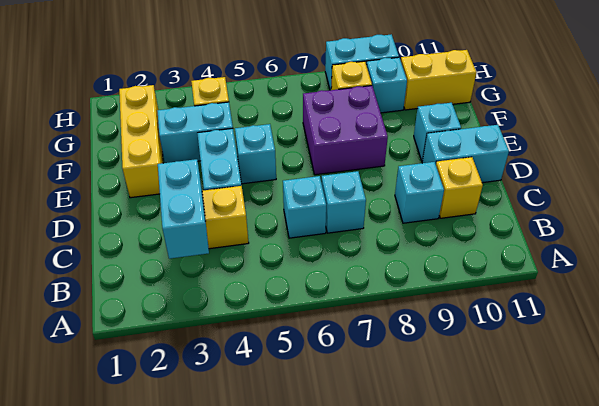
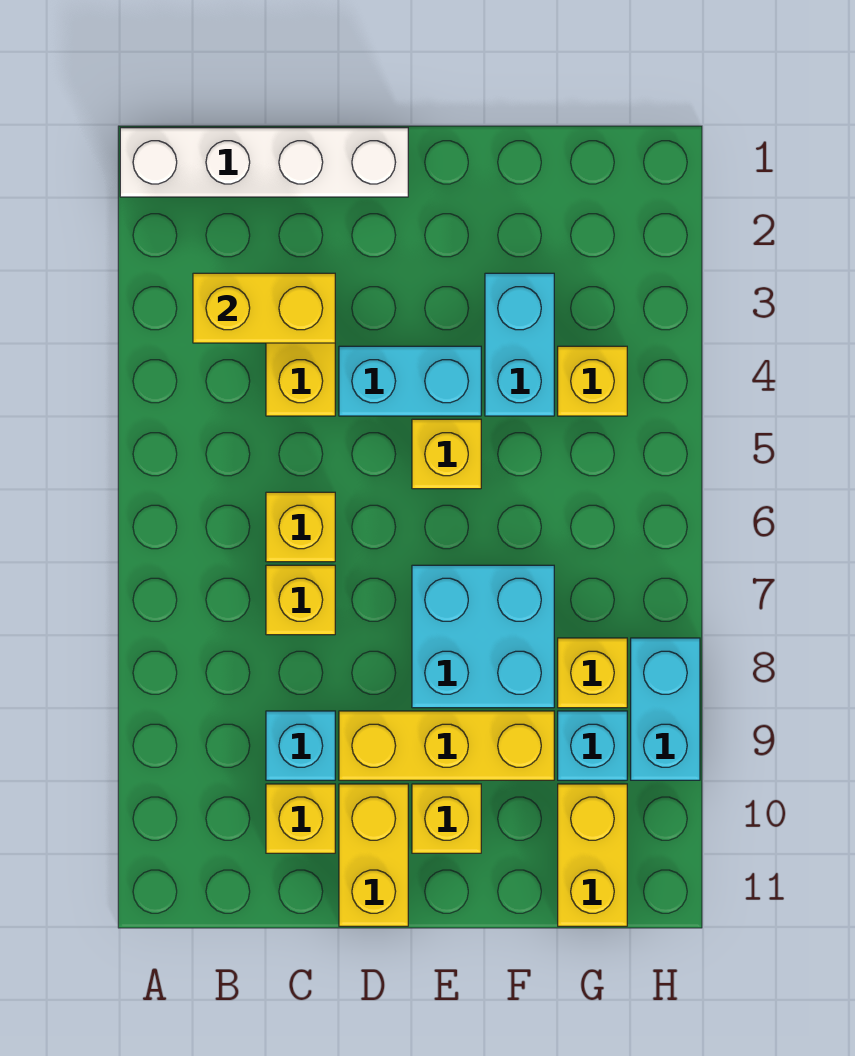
none -> white brick A1:D1 level 1
cyan brick B3:C3 level 2 -> yellow brick B3:C3 level 2
cyan brick C6 level 1 -> yellow brick C6 level 1
cyan brick C7 level 1 -> yellow brick C7 level 1
cyan brick D10:D11 level 1 -> yellow brick D10:D11 level 1
yellow brick E2:G2 level 1 -> yellow brick D9:F9 level 1
cyan brick E5 level 1 -> yellow brick E5 level 1
purple brick E7:F8 level 1 -> cyan brick E7:F8 level 1
cyan brick E10 level 1 -> yellow brick E10 level 1

